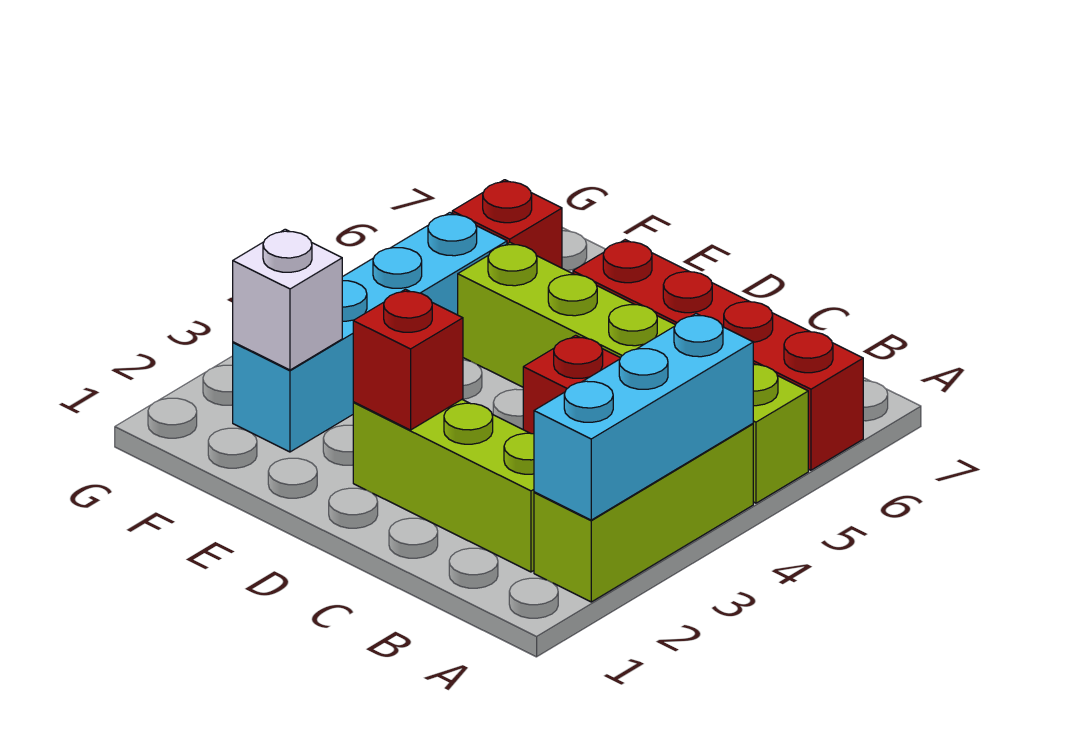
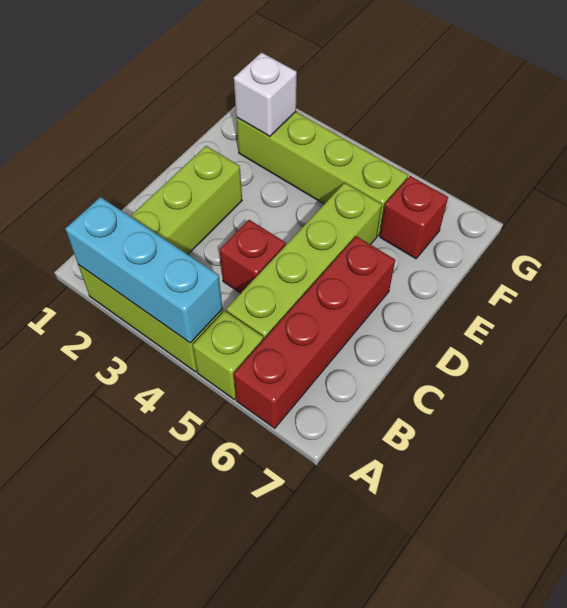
red brick D2 level 2 -> none
cyan brick F2:F5 level 1 -> lime brick F2:F5 level 1

